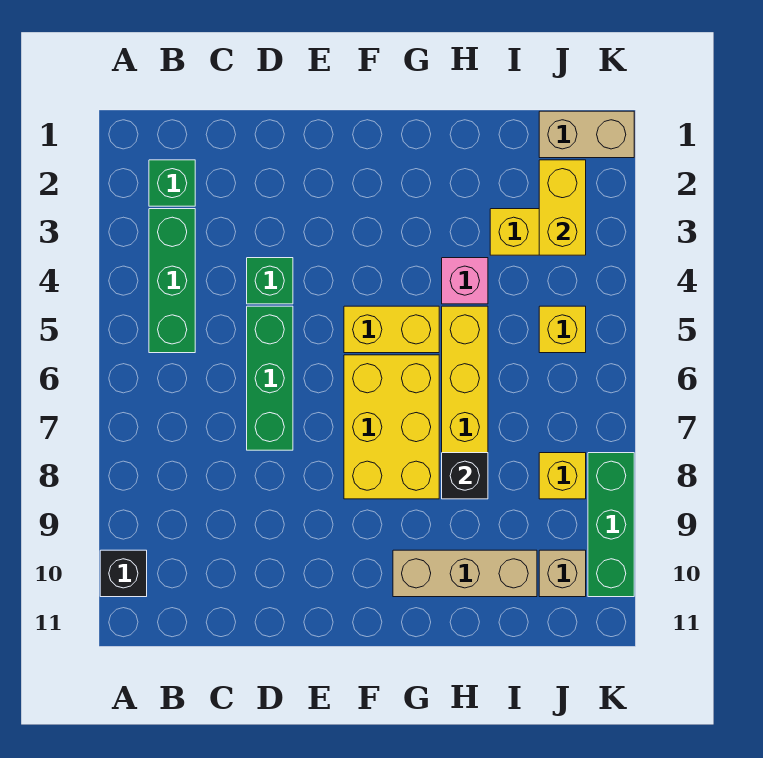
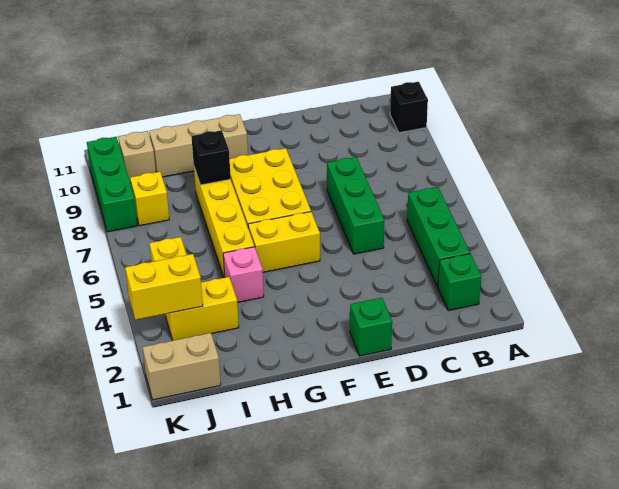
green brick D4 level 1 -> green brick E1 level 1
yellow brick J2:J3 level 2 -> yellow brick J3:K3 level 2

